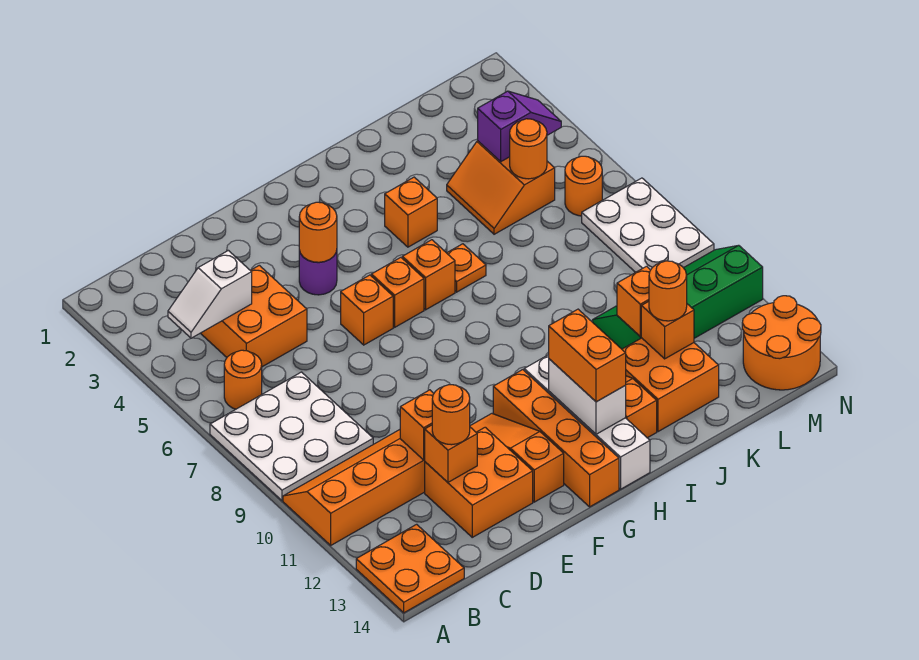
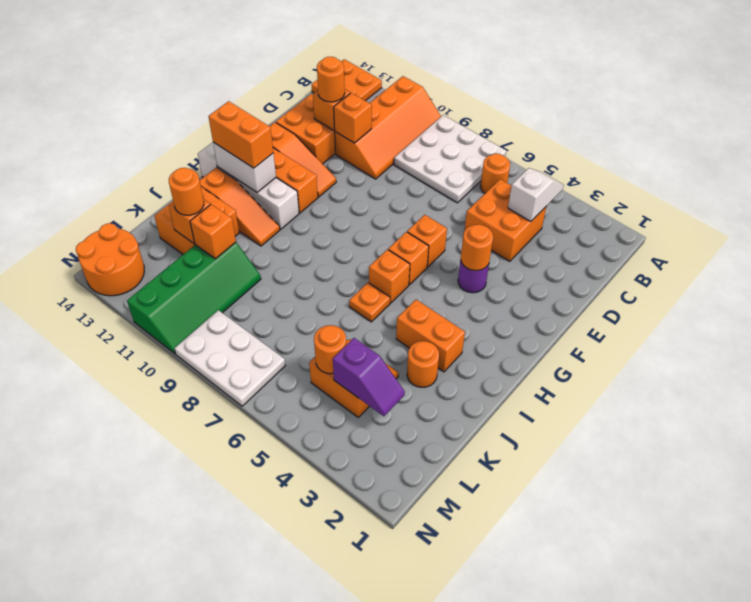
orange brick I4 level 1 -> orange brick I3:I4 level 1
purple slope L4:M4 level 2 top L -> purple slope L3:L4 level 2 top 4
orange round brick M6 level 1 -> orange round brick J3 level 1

